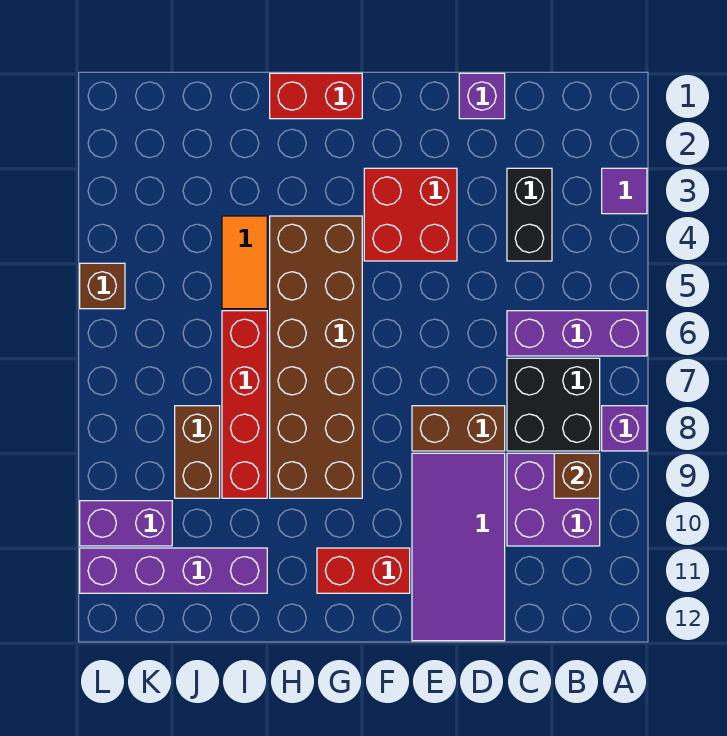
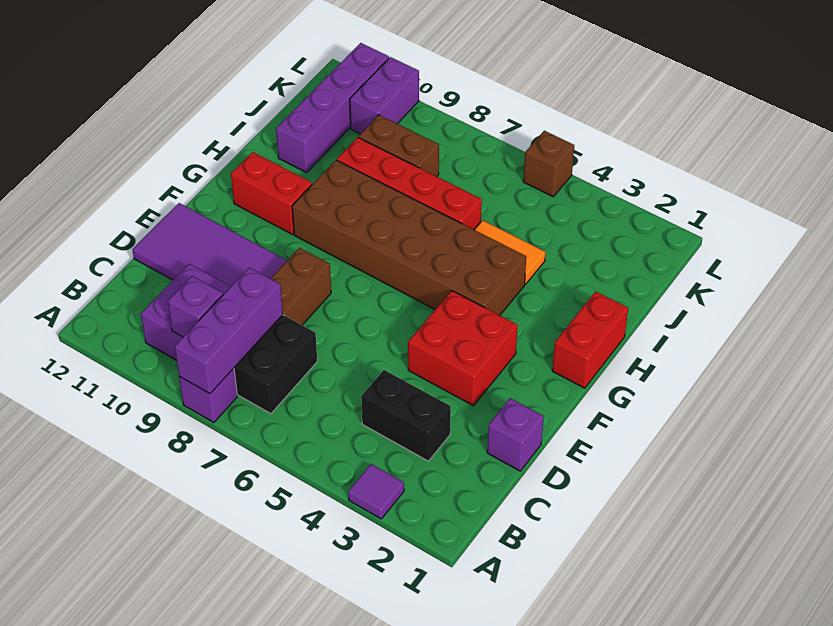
purple brick A6:C6 level 1 -> purple brick A8:C8 level 2
brown brick B9 level 2 -> purple brick B9 level 2
red brick F11:G11 level 1 -> red brick G10:G11 level 1

